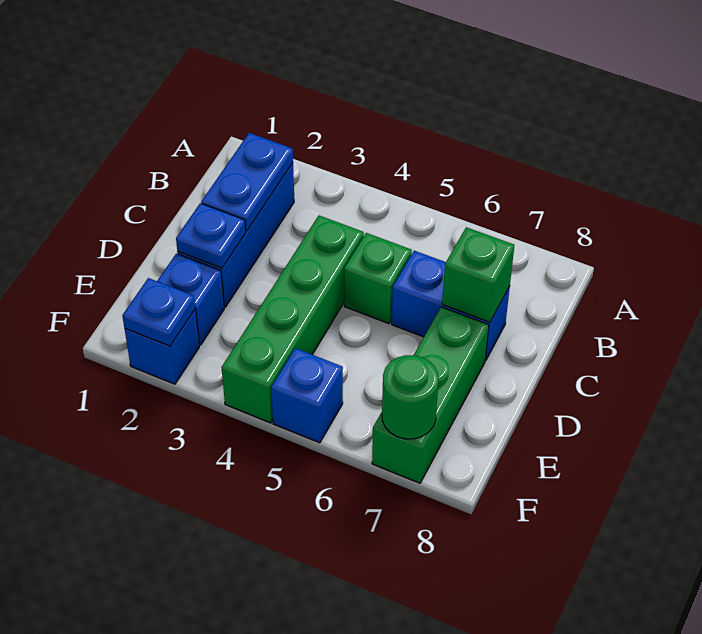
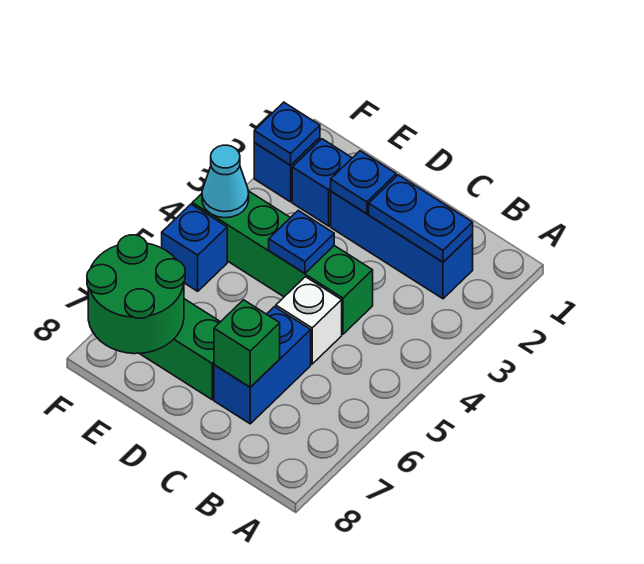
green brick C5 level 1 -> white brick C5 level 1
none -> blue plate D4 level 2
none -> cyan cone F4 level 2
green round brick F7 level 2 -> green round brick E7:F8 level 2

